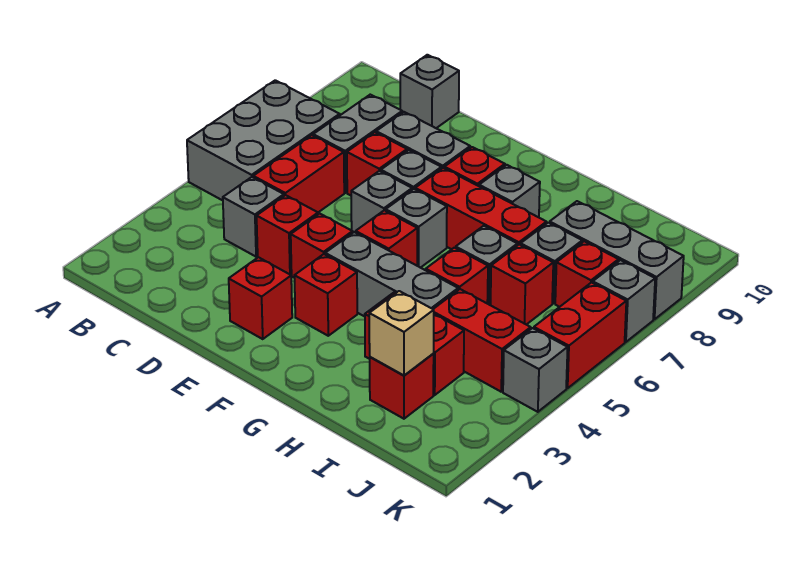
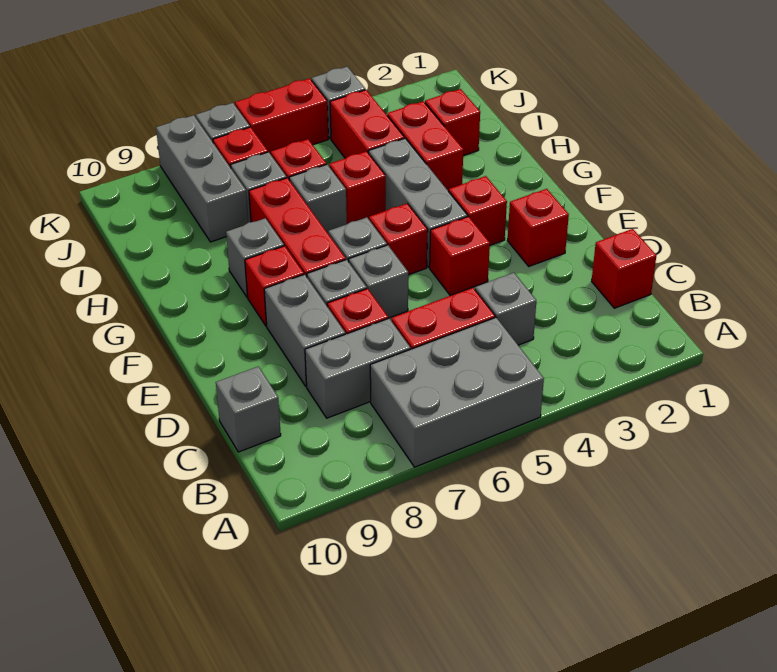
red brick D4 level 1 -> red brick C1 level 1
tan brick I2 level 2 -> none

